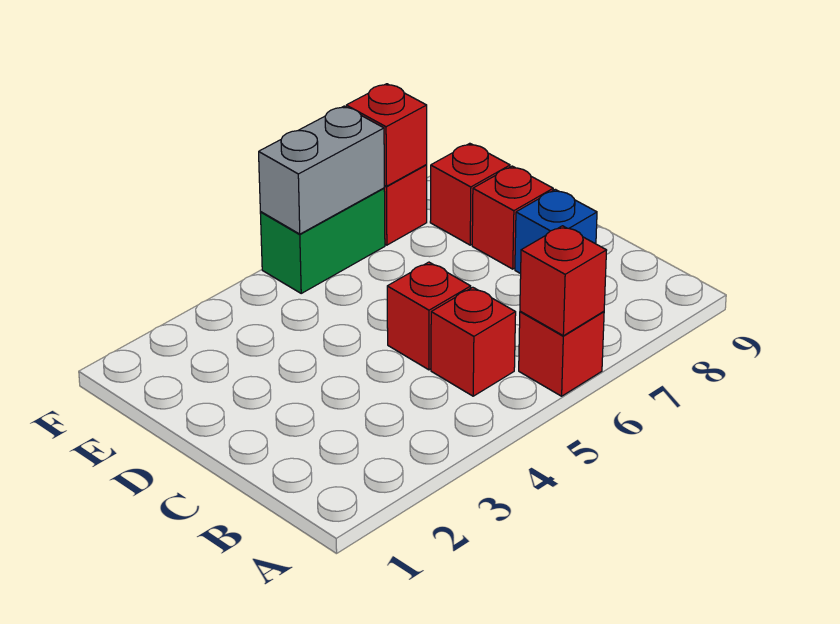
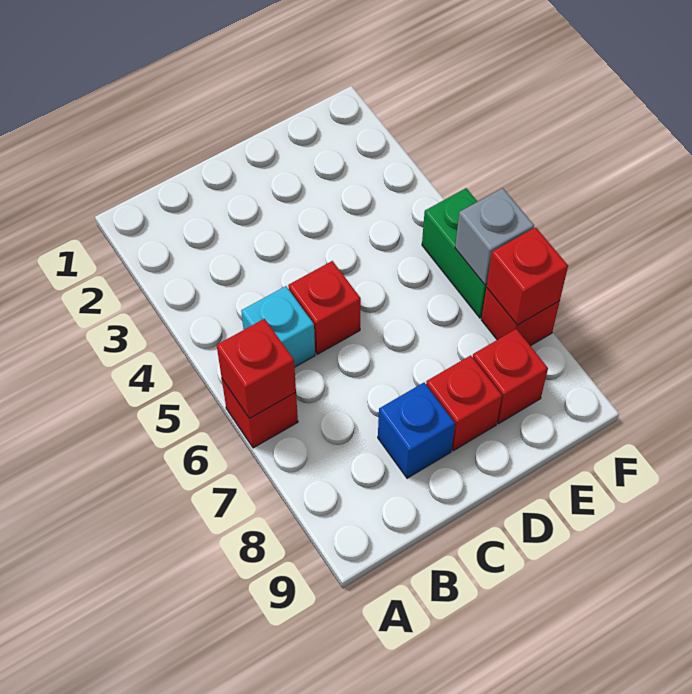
red brick B5 level 1 -> cyan brick B5 level 1
grey brick F5:F6 level 2 -> grey brick F6 level 2

